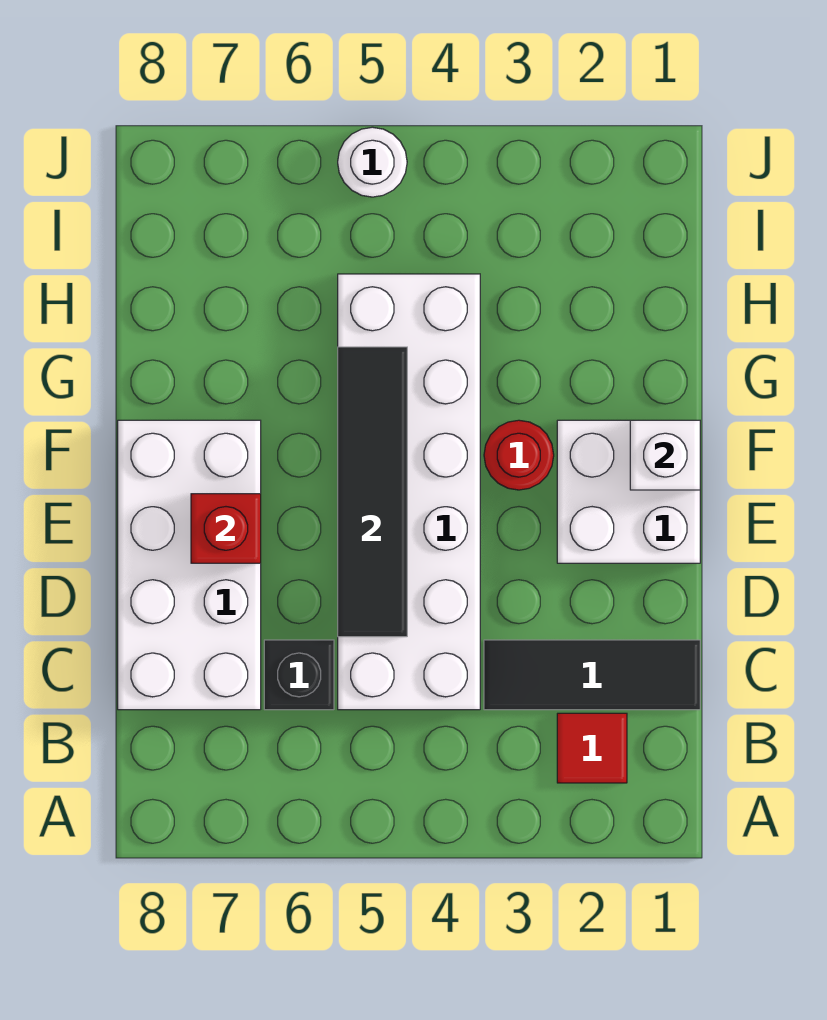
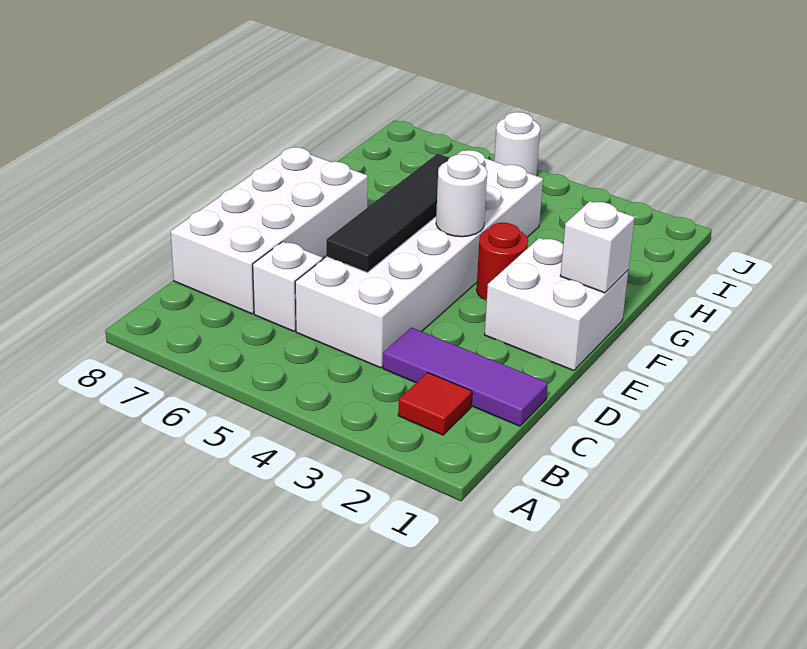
black tile C1:C3 level 1 -> purple tile C1:C3 level 1
black brick C6 level 1 -> white brick C6 level 1
red brick E7 level 2 -> none
none -> white round brick F4 level 2

